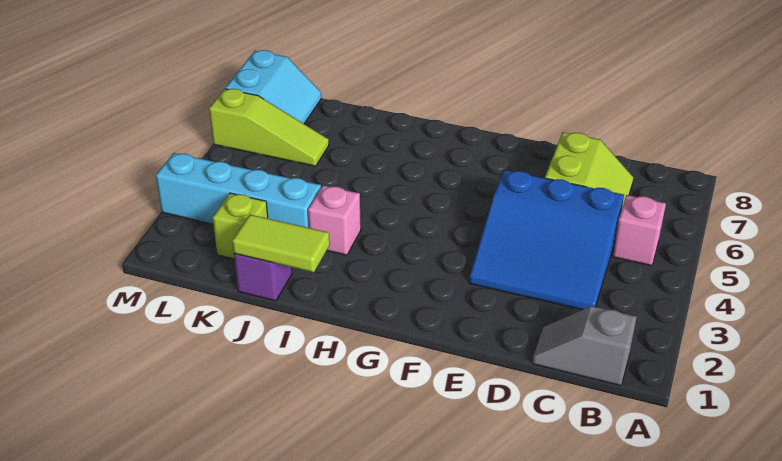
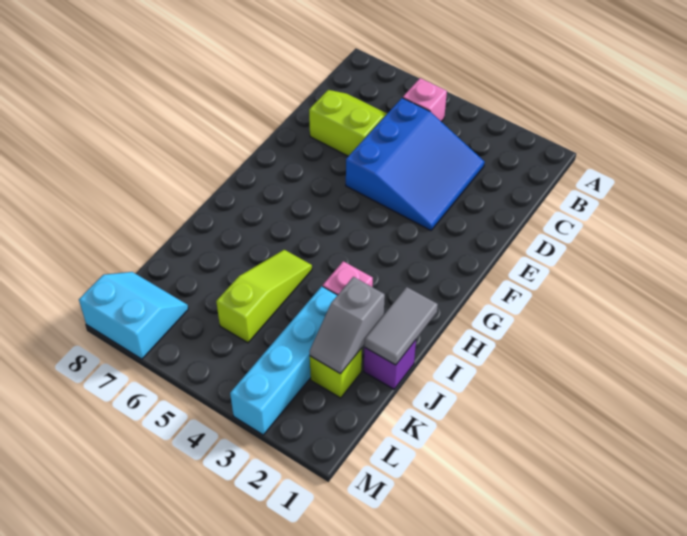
grey slope B1:C1 level 1 top B -> grey slope J2:K2 level 2 top J
lime tile I1:J1 level 2 -> grey tile I1:J1 level 2
lime slope K6:M6 level 1 top M -> lime slope I5:K5 level 1 top K

